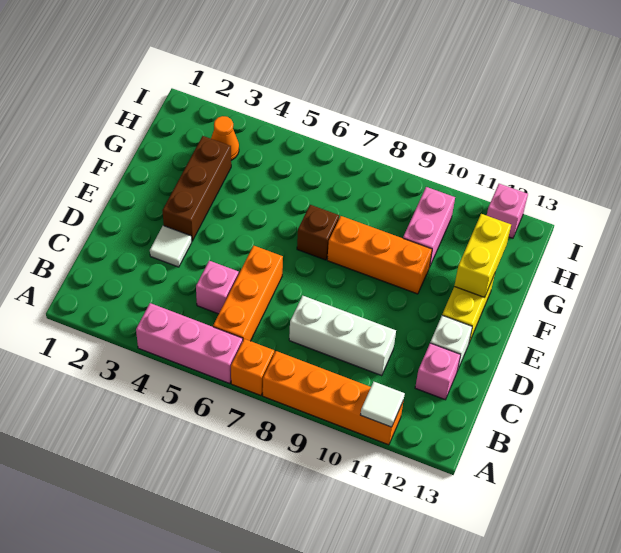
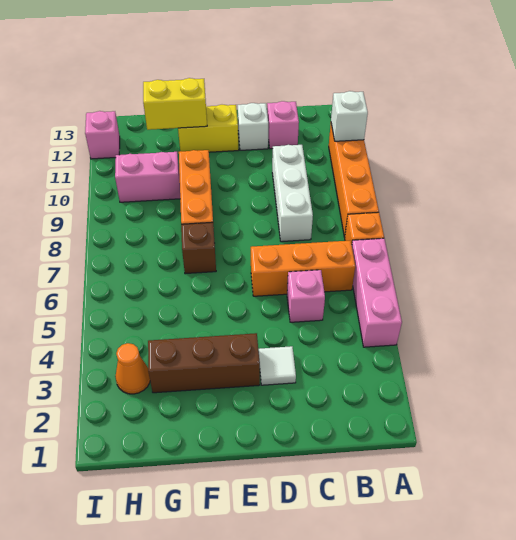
white tile A11 level 2 -> white brick A11 level 2

